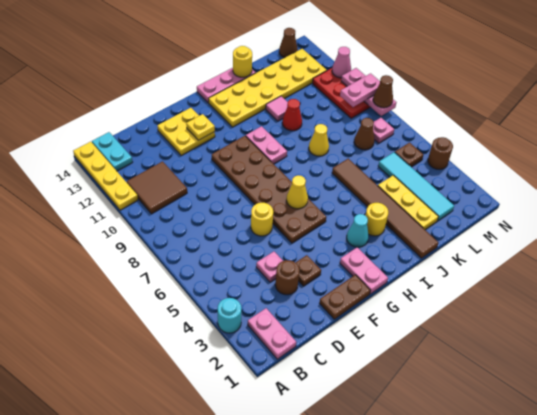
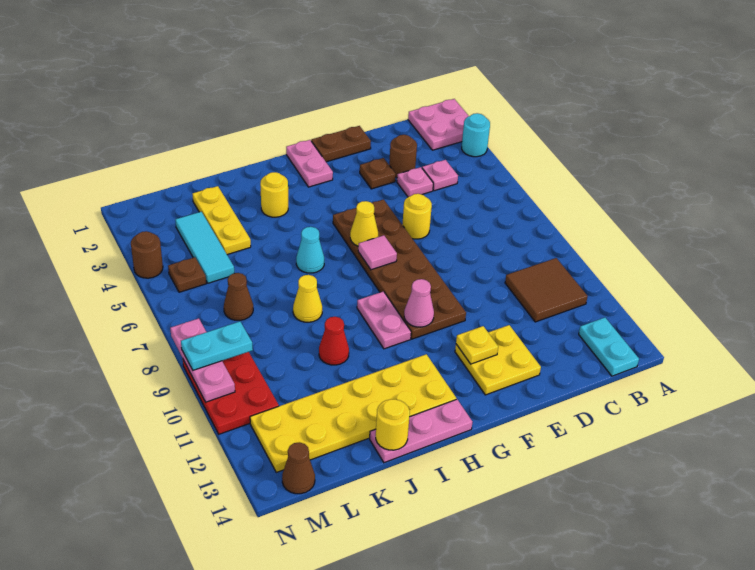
yellow plate A11:A14 level 1 -> none
pink plate B1:B2 level 1 -> pink plate A1:B2 level 1
cyan cone H3 level 1 -> cyan cone I6 level 1
brown tile J1:J6 level 1 -> none
pink tile J11 level 1 -> pink tile G7 level 2
cyan tile L2:L5 level 1 -> cyan tile L3:L5 level 1
pink plate M7 level 1 -> pink plate C4 level 1
pink plate M9:N9 level 3 -> cyan plate M9:N9 level 3
brown cone N8 level 3 -> none
pink cone N11 level 2 -> pink cone G10 level 2

